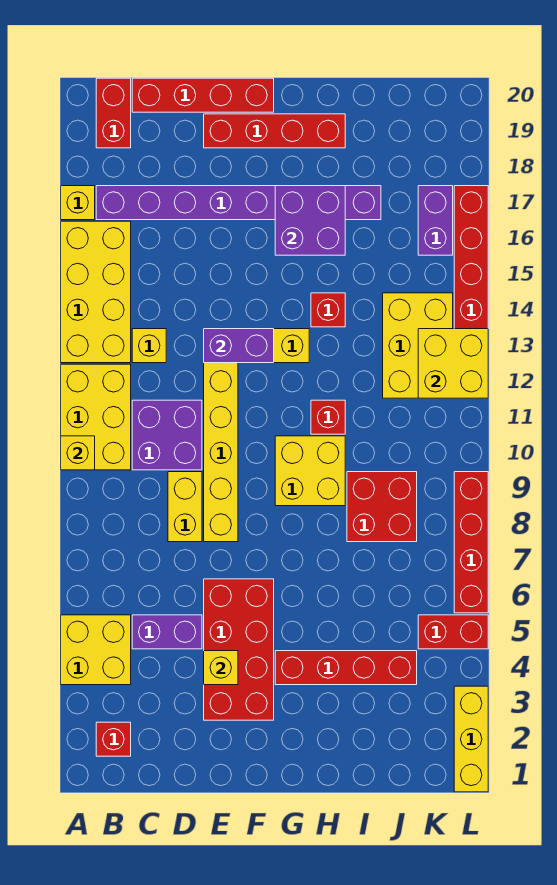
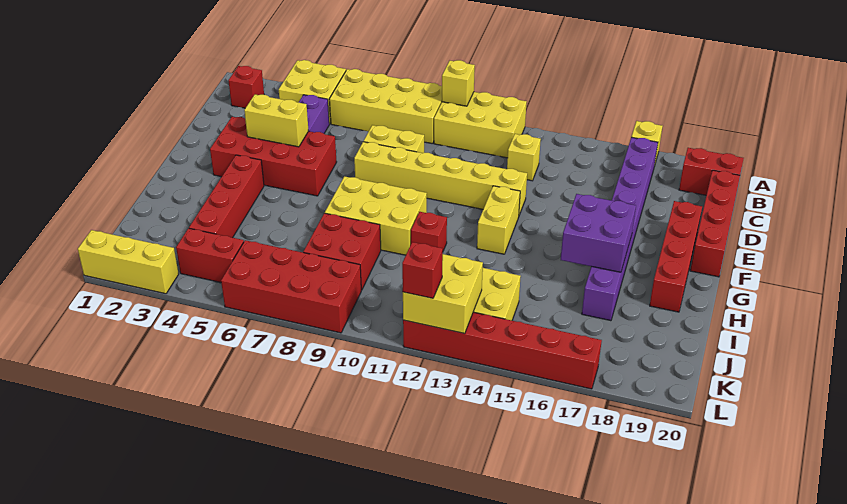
yellow brick A13:B16 level 1 -> yellow brick A6:B9 level 1
purple brick C10:D11 level 1 -> none
yellow brick E4 level 2 -> yellow brick E4:E5 level 2
purple brick E13:F13 level 2 -> none
yellow brick G9:H10 level 1 -> yellow brick G8:H10 level 1
red brick H14 level 1 -> red brick L12 level 3
red brick K5:L5 level 1 -> red brick K4:K5 level 1
purple brick K16:K17 level 1 -> none
red brick L6:L9 level 1 -> red brick K6:L9 level 1

